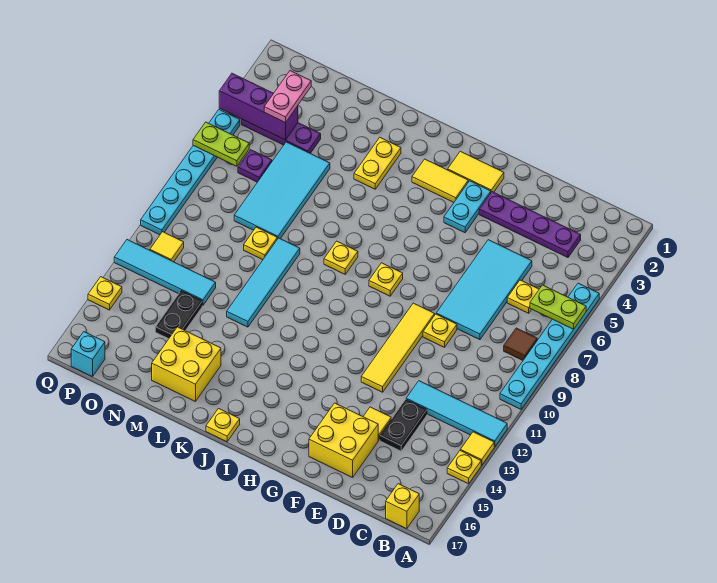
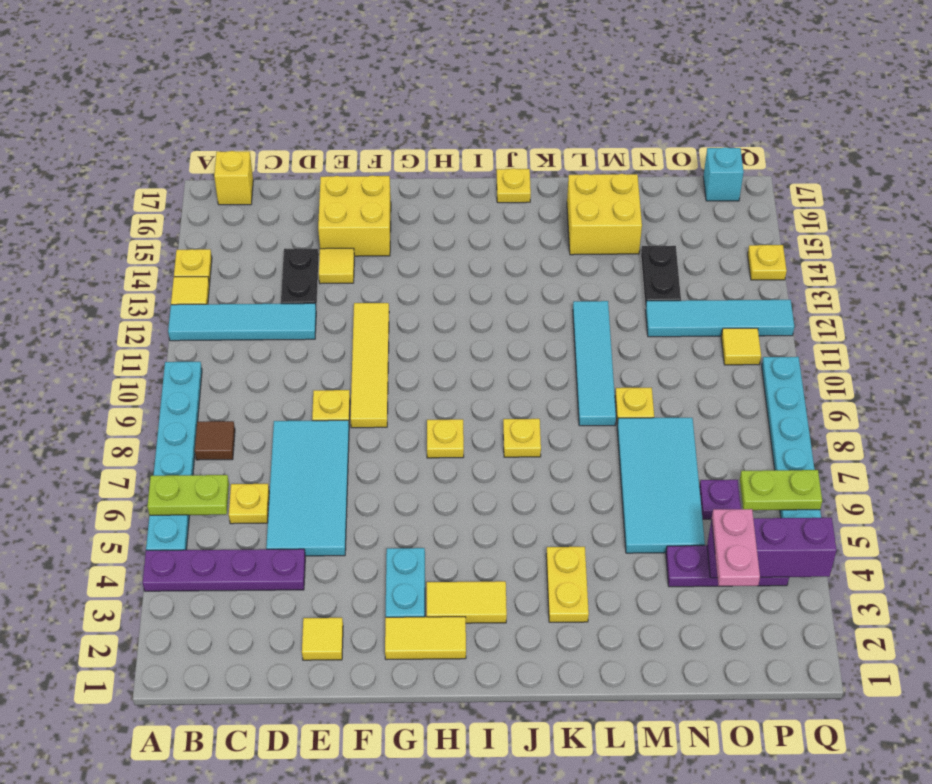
purple plate C3:F3 level 1 -> purple plate A4:D4 level 1
none -> yellow tile E2 level 1

